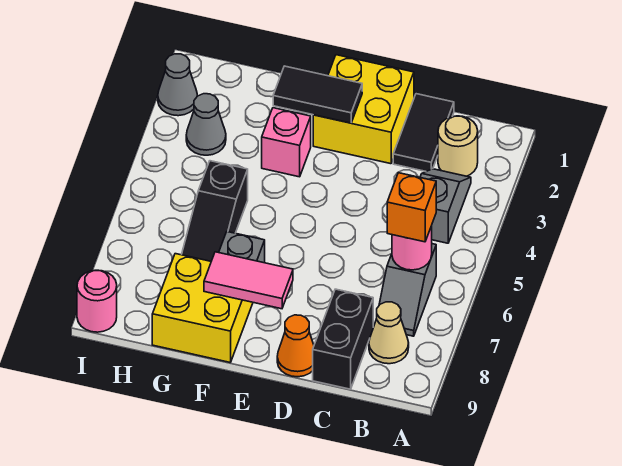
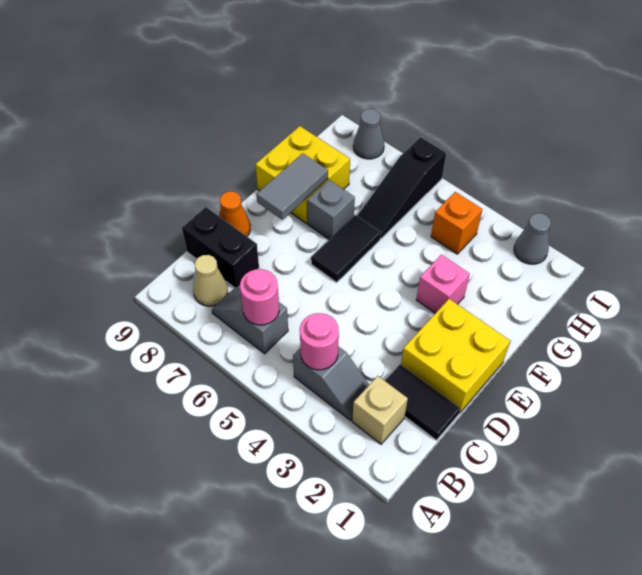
tan round brick B2 level 1 -> tan brick B2 level 1
orange brick B6 level 3 -> orange brick H4 level 1
black tile E2:F2 level 2 -> black tile E6:F6 level 1
pink tile E8:F8 level 2 -> grey tile E8:F8 level 2
black slope G5:G7 level 1 top 5 -> black slope G6:I6 level 1 top I
grey cone H3 level 1 -> grey cone I8 level 1
pink round brick I9 level 1 -> pink round brick B4 level 2

